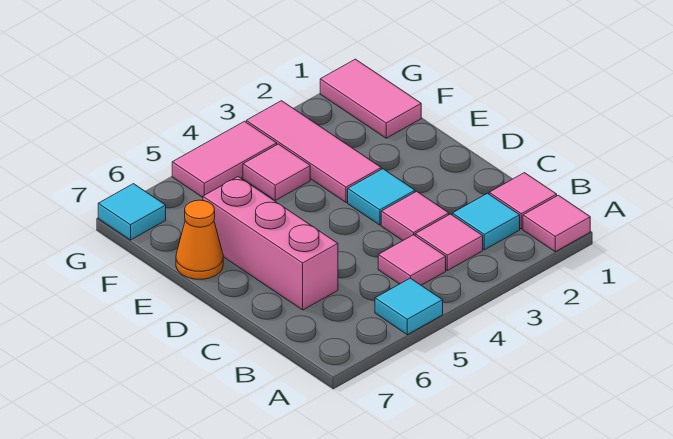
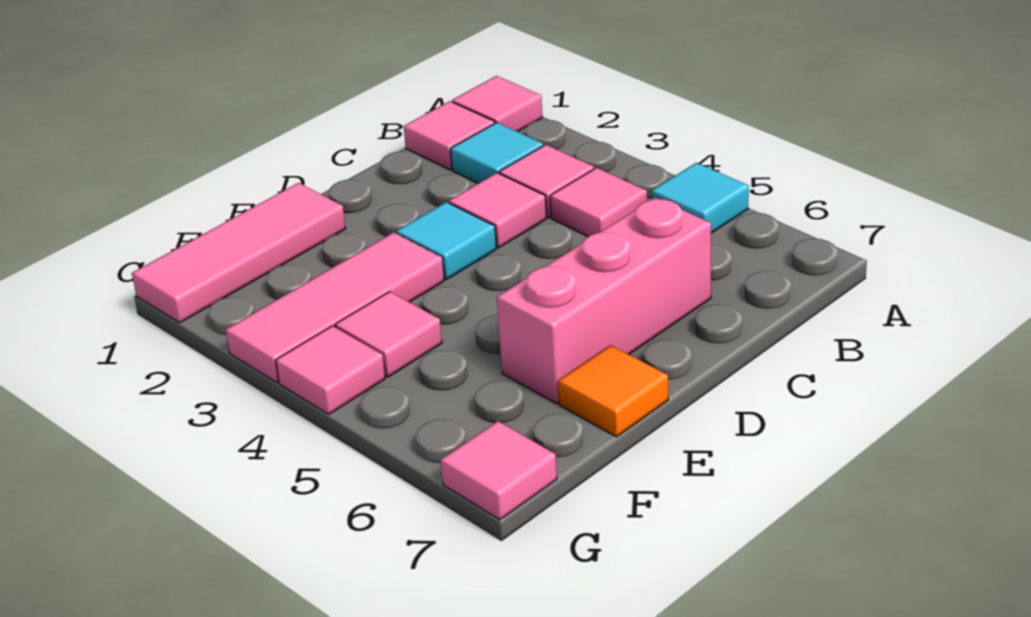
orange cone E7 level 1 -> orange tile E7 level 1
pink tile F1:G1 level 1 -> pink tile E1:G1 level 1
pink tile G4:G5 level 1 -> pink tile G4 level 1
cyan tile G7 level 1 -> pink tile G7 level 1

